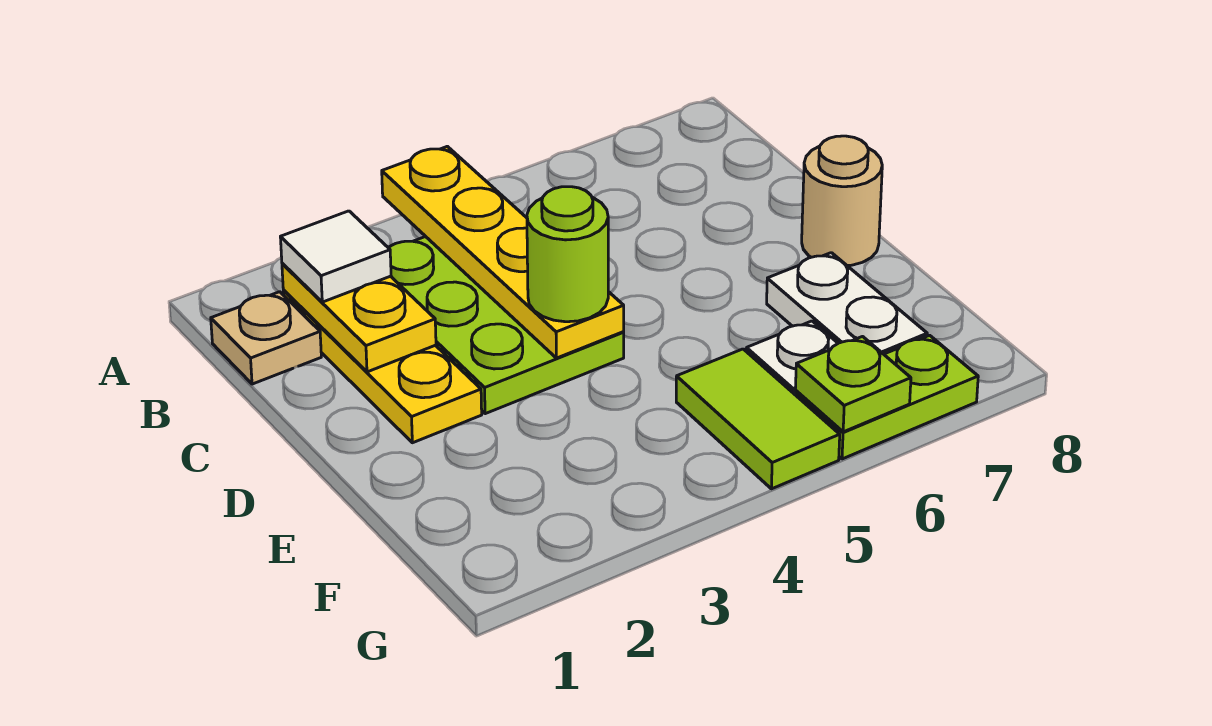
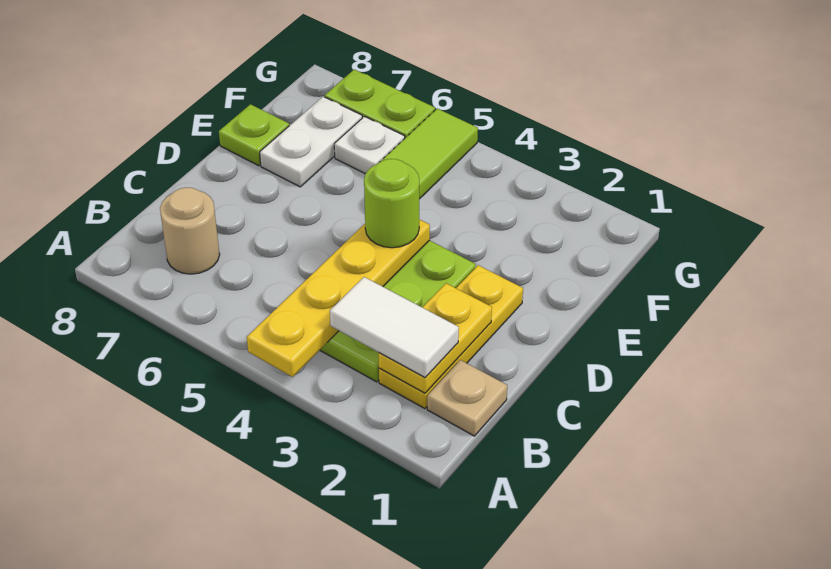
white tile B2 level 3 -> white tile B2:B3 level 3
tan round brick D8 level 1 -> tan round brick B7 level 1
lime plate G6 level 2 -> lime plate E8 level 1

